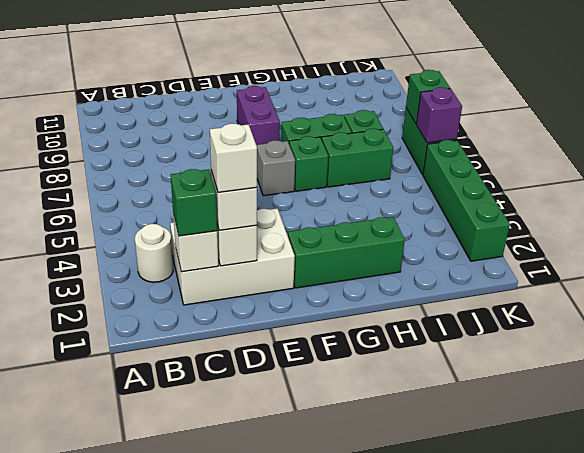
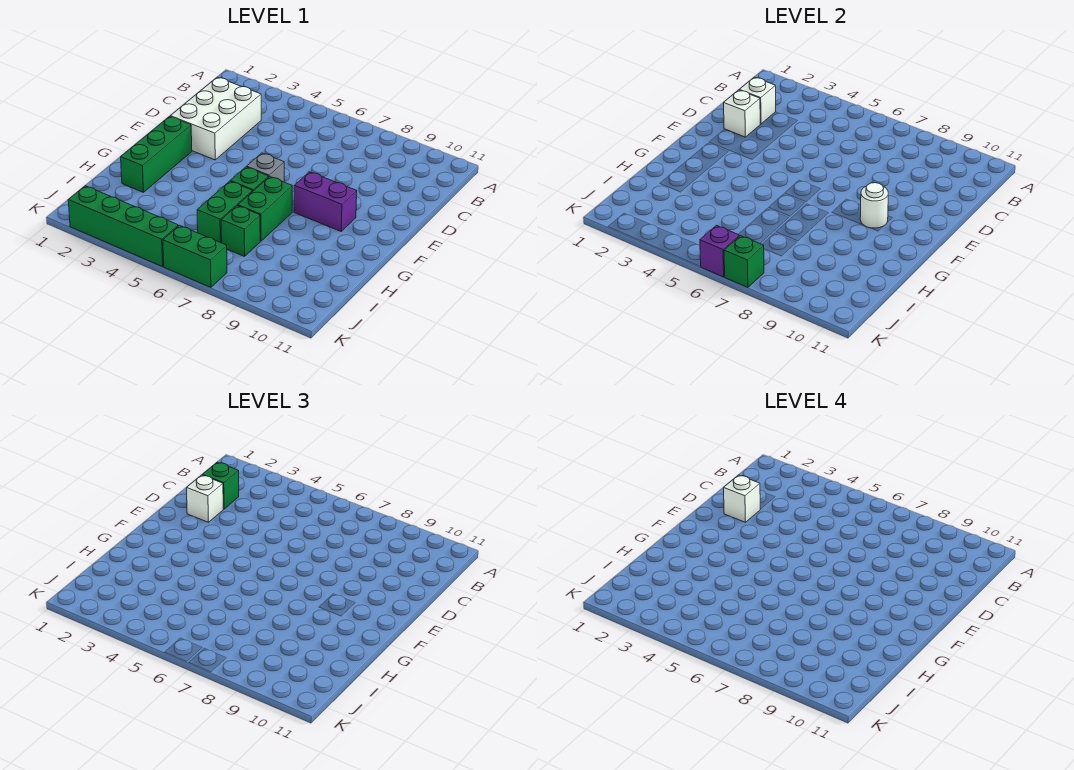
white round brick B3 level 1 -> white round brick F9 level 2

